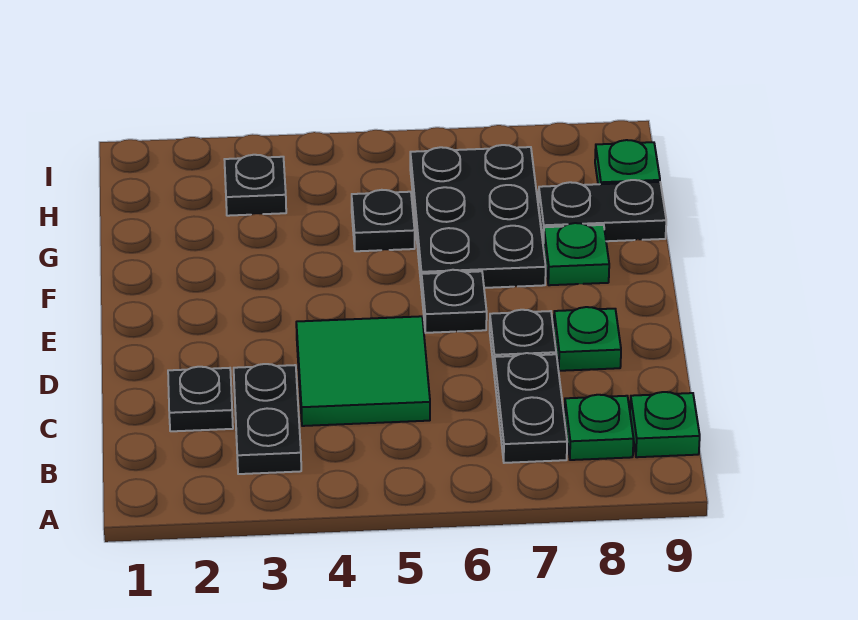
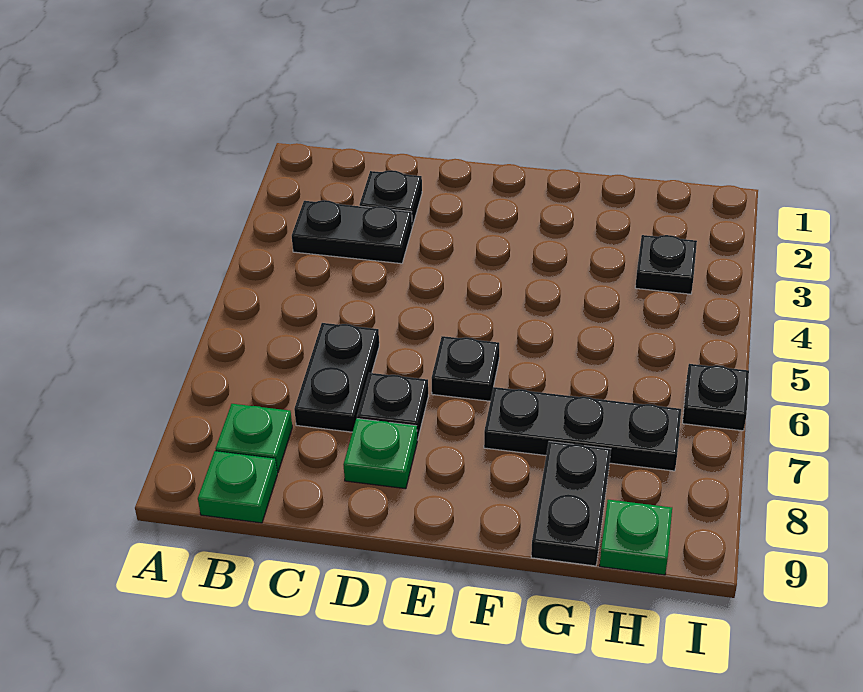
black plate B7:C7 level 1 -> black plate C6:C7 level 1
green tile C4:D5 level 1 -> none
black plate F6:H7 level 1 -> black plate F7:H7 level 1
green plate F8 level 1 -> none
black plate G5 level 1 -> black plate I6 level 1

